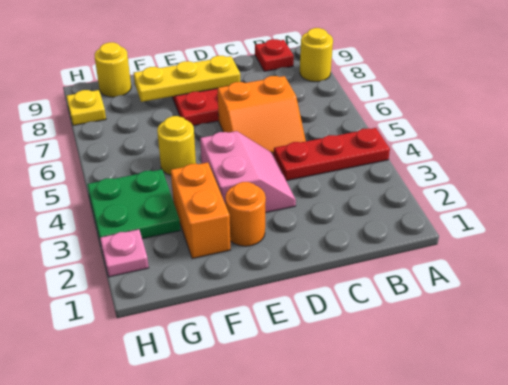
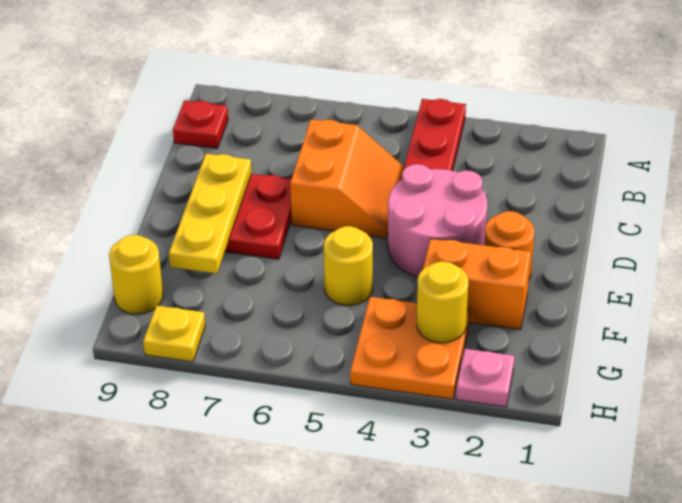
yellow round brick A8 level 1 -> yellow round brick G3 level 2
pink slope D3:E4 level 1 top E -> pink round brick D3:E4 level 1
green plate G3:H4 level 1 -> orange plate G3:H4 level 1

